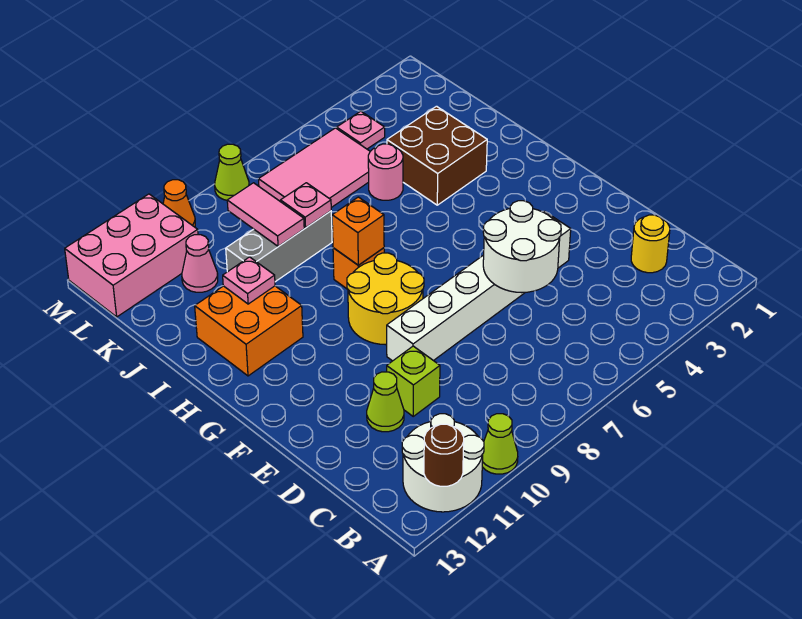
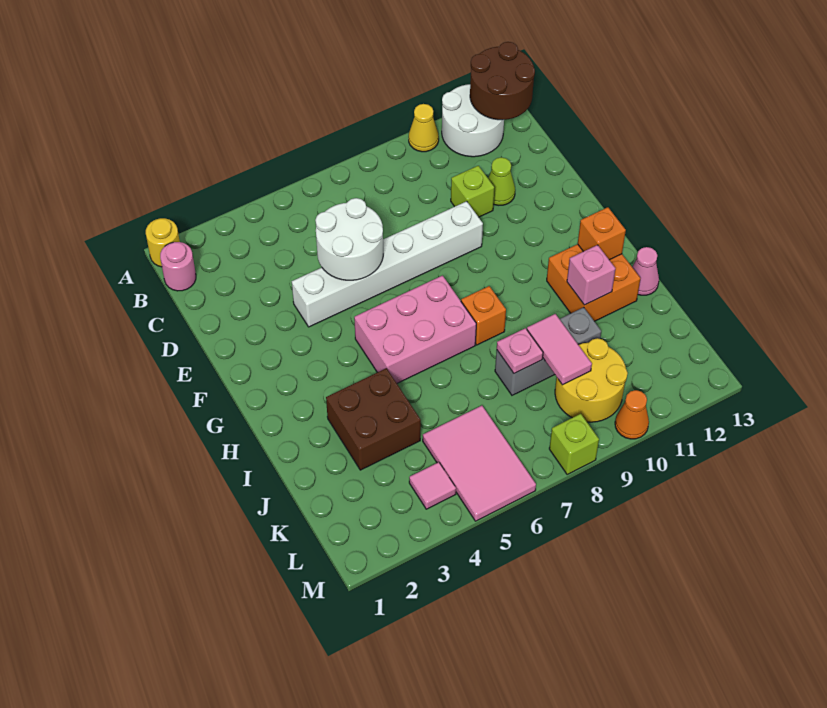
lime cone A10 level 1 -> yellow cone A10 level 1
brown round brick A12 level 2 -> brown round brick A12:B13 level 2
yellow round brick C2 level 1 -> yellow round brick A1 level 1
yellow round brick F8:G9 level 1 -> yellow round brick K9:L10 level 1
orange brick H8 level 2 -> orange brick H12 level 2
pink plate I11 level 2 -> pink brick I11 level 2
pink round brick J5 level 1 -> pink round brick B1 level 1
pink tile K5:L7 level 1 -> pink tile K5:M6 level 1
pink cone K11 level 1 -> pink cone I13 level 1
pink plate L4 level 1 -> pink tile L4 level 1
pink brick L11:M13 level 1 -> pink brick G5:H7 level 1
lime cone M8 level 1 -> lime brick M8 level 1

